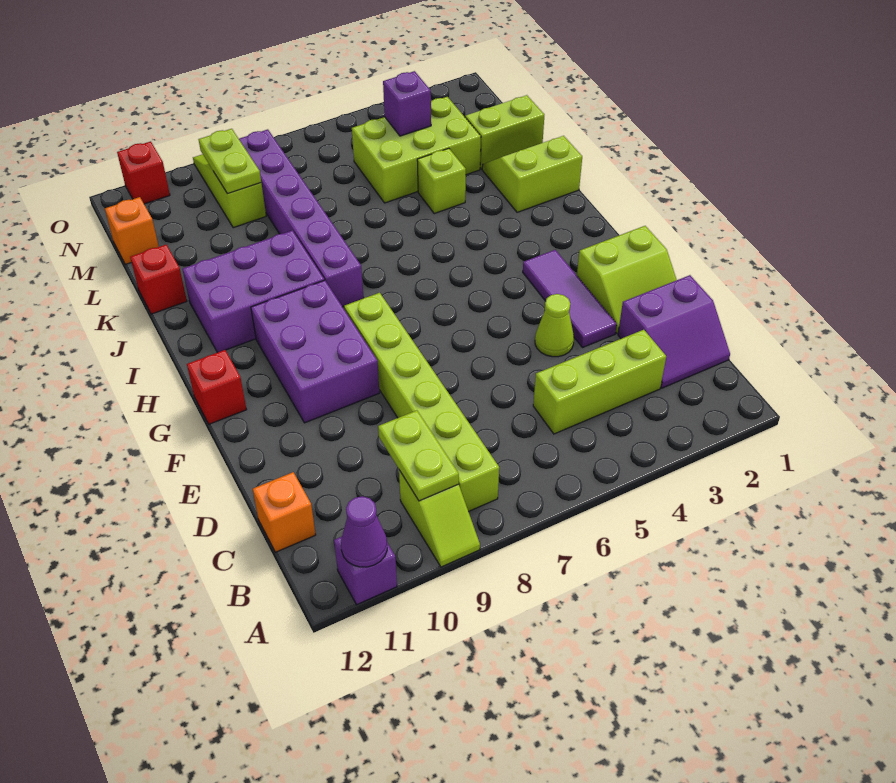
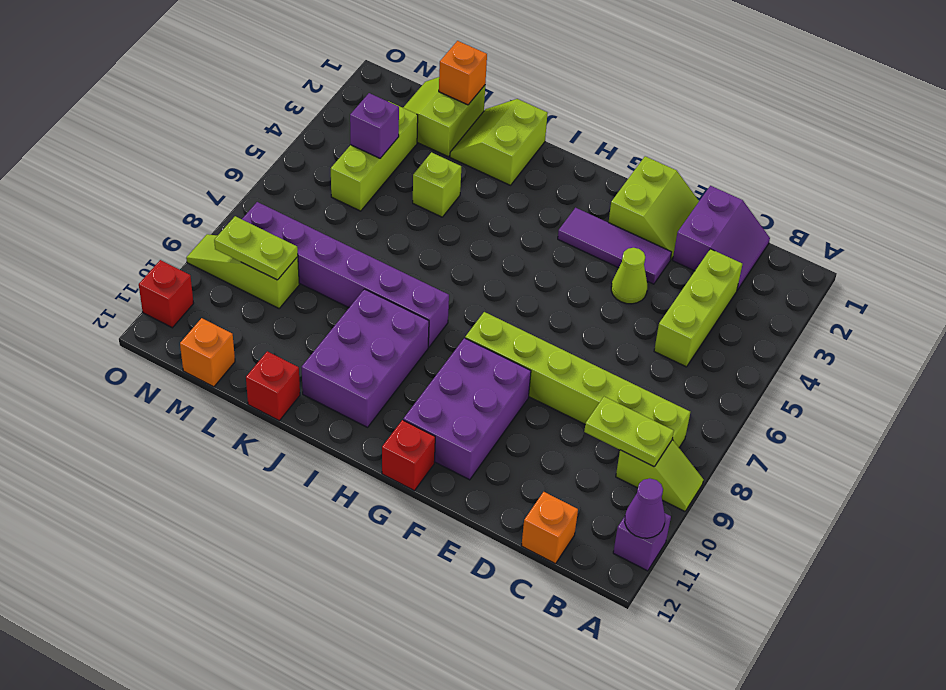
purple brick F9:H10 level 1 -> purple brick F9:G11 level 1
none -> orange brick L1 level 2
lime brick L3:M5 level 1 -> lime brick M3:M5 level 1

